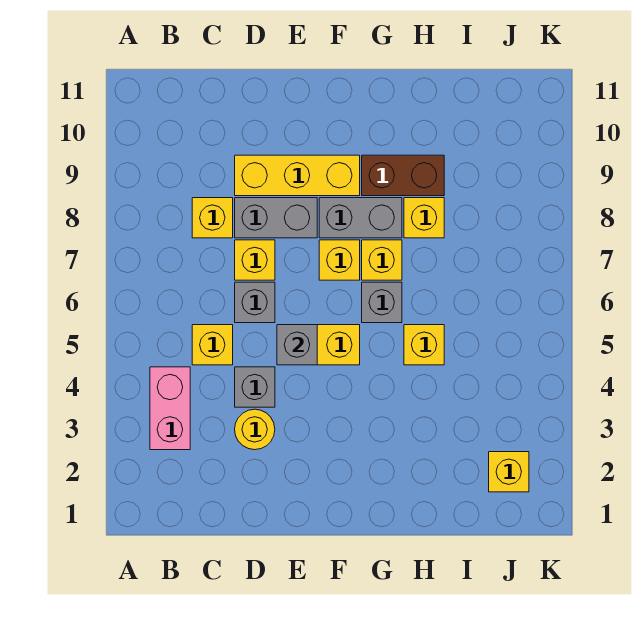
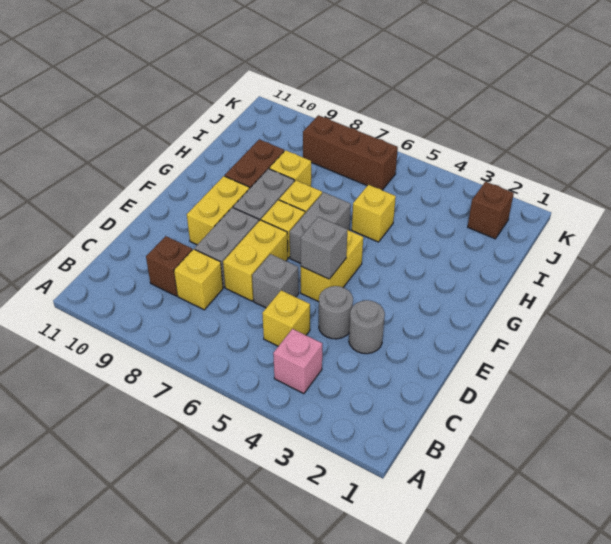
pink brick B3:B4 level 1 -> pink brick B4 level 1
none -> brown brick C9 level 1
yellow round brick D3 level 1 -> grey round brick D3 level 1
grey brick D4 level 1 -> grey round brick D4 level 1
yellow brick D7 level 1 -> yellow brick D7:E7 level 1
yellow brick D9:F9 level 1 -> yellow brick E9:F9 level 1
grey brick G6 level 1 -> grey brick F6:G6 level 1
yellow brick J2 level 1 -> brown brick J2 level 1
none -> brown brick J6:J8 level 1

